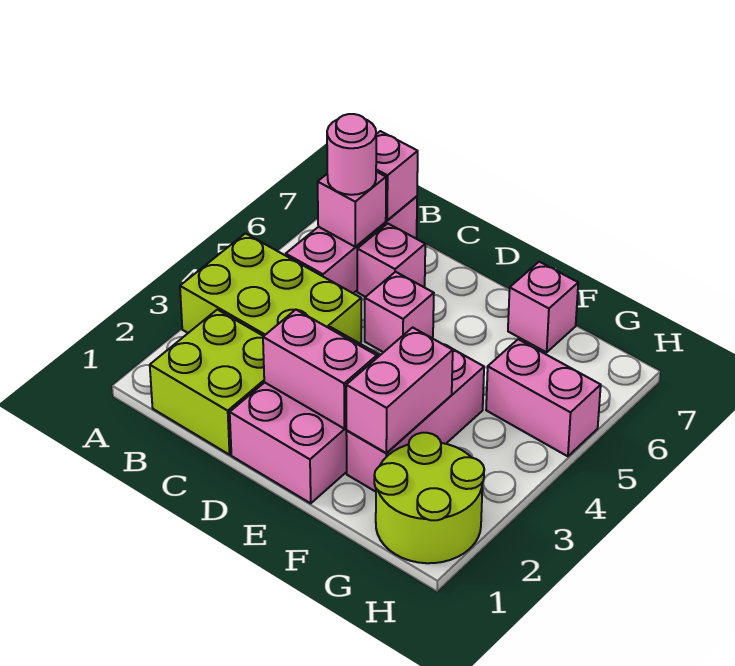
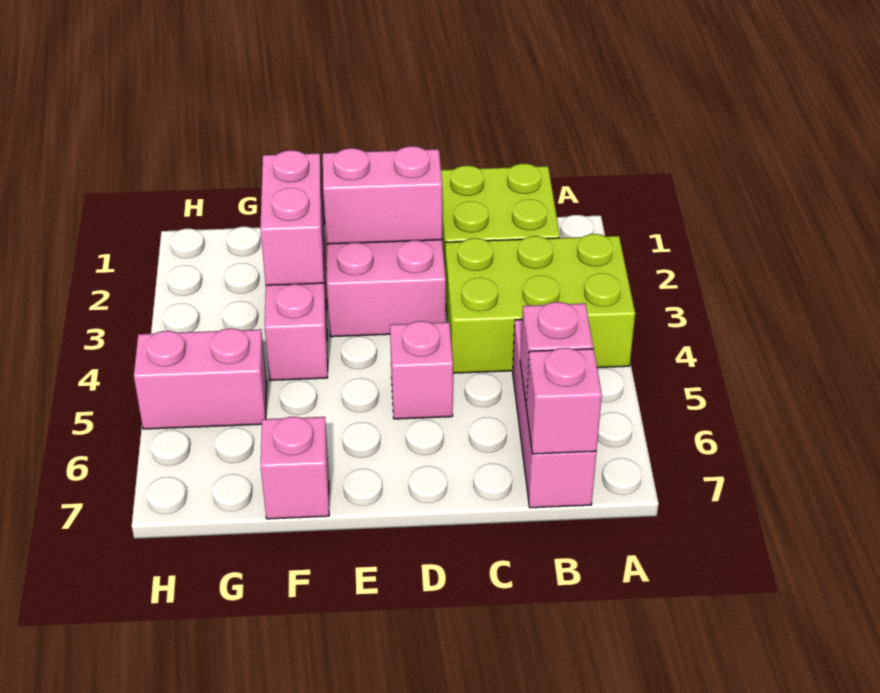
pink round brick B6 level 3 -> none
pink brick C6 level 1 -> none
lime round brick G1:H2 level 1 -> none

